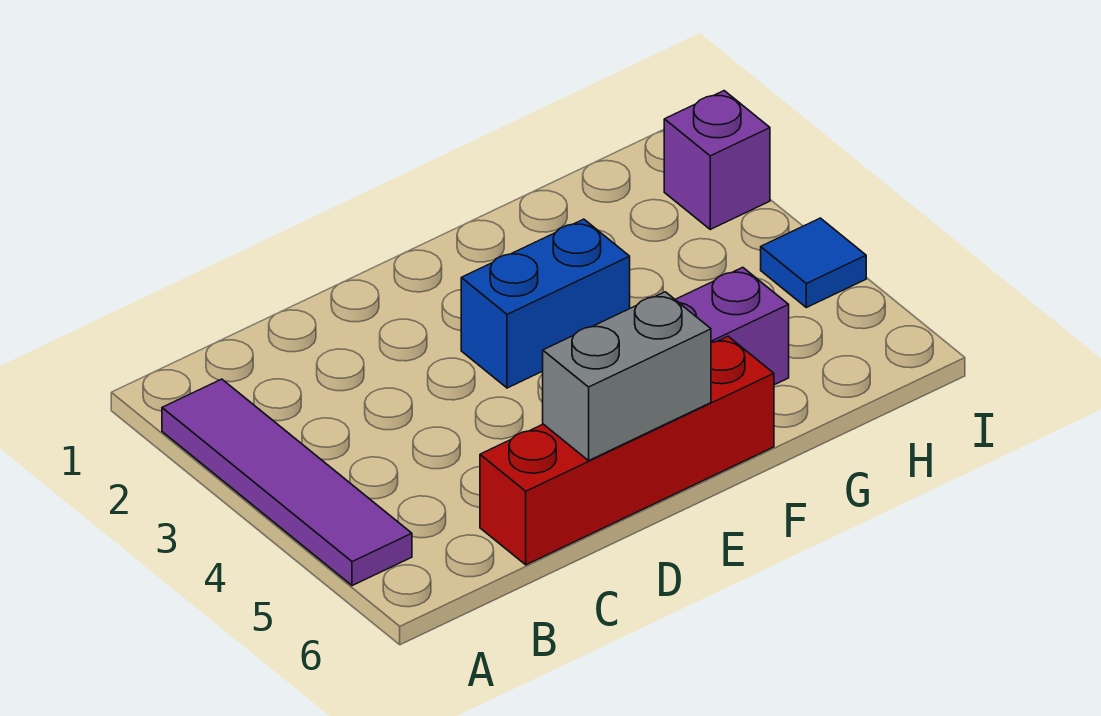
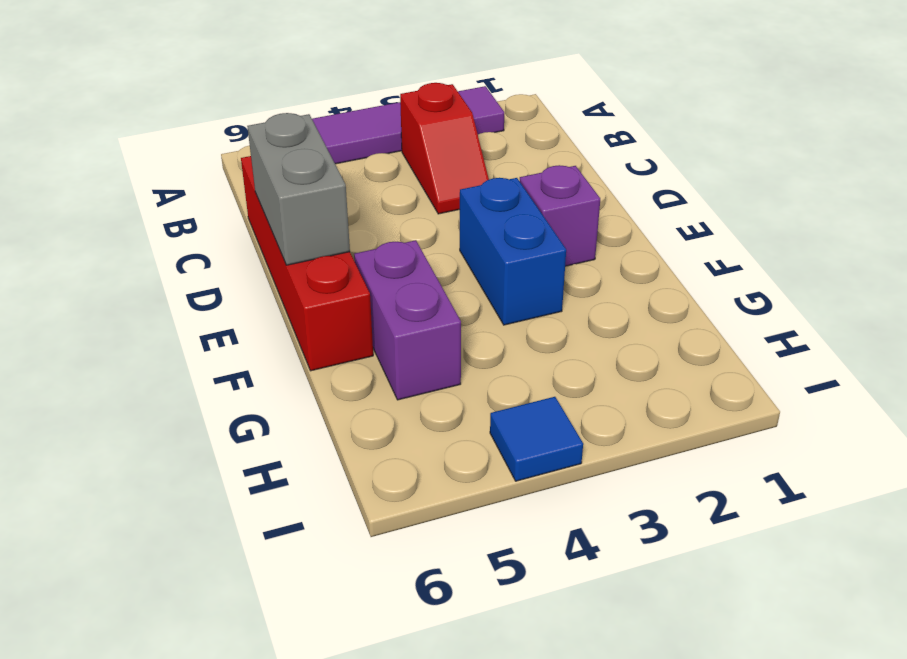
none -> red slope B3:C3 level 1 top B
purple brick I2 level 1 -> purple brick E2 level 1

